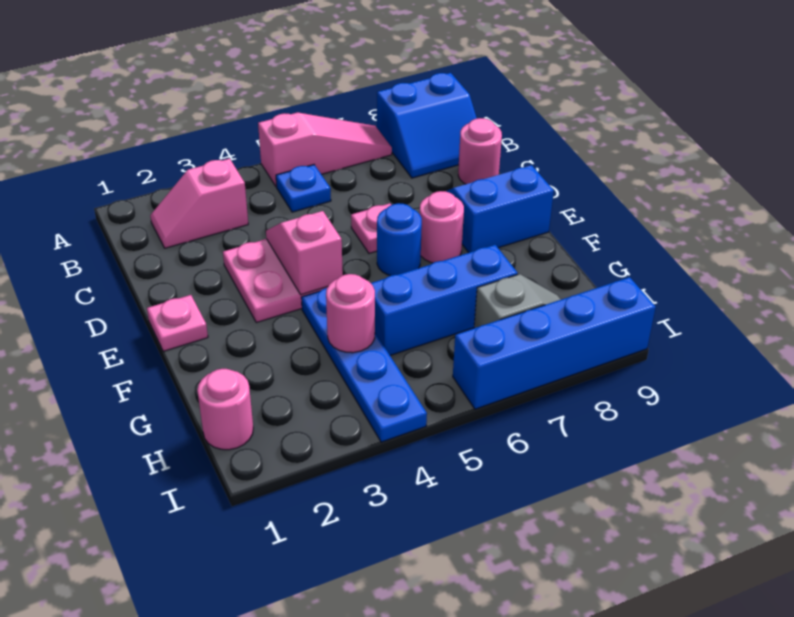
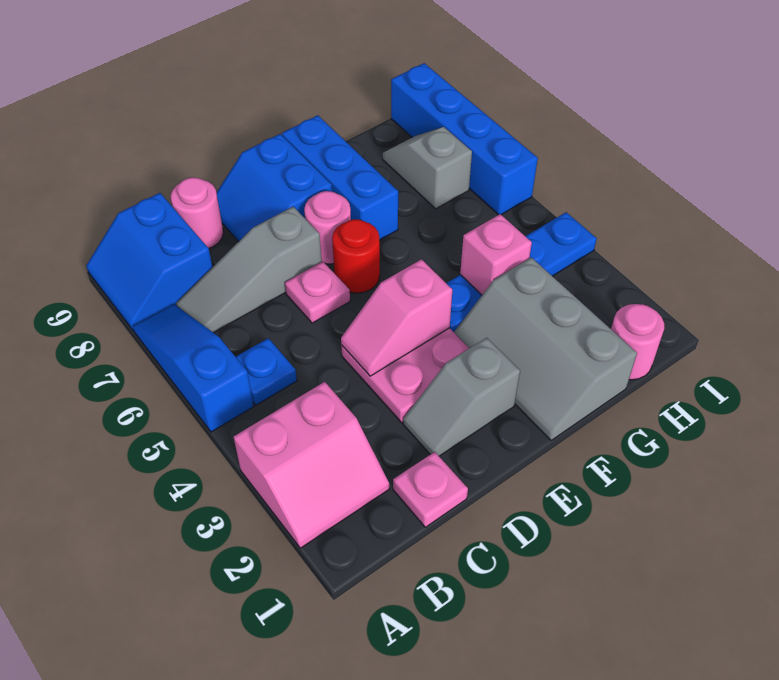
pink slope A5:A7 level 1 top 5 -> blue slope A5:A7 level 1 top 5
blue slope A8:B9 level 1 top A -> blue slope A8:B9 level 1 top B
pink slope B2:B3 level 1 top 3 -> pink slope A2:B3 level 1 top 3
none -> grey slope B7:D7 level 1 top D
none -> grey slope D2:E2 level 1 top E
pink plate E1 level 1 -> pink plate C1 level 1
blue round brick E6 level 1 -> red round brick E6 level 1
none -> grey slope F1:G3 level 1 top G
pink round brick G4 level 2 -> pink brick G4 level 2
blue brick G5:G7 level 1 -> blue brick F7:F9 level 1

